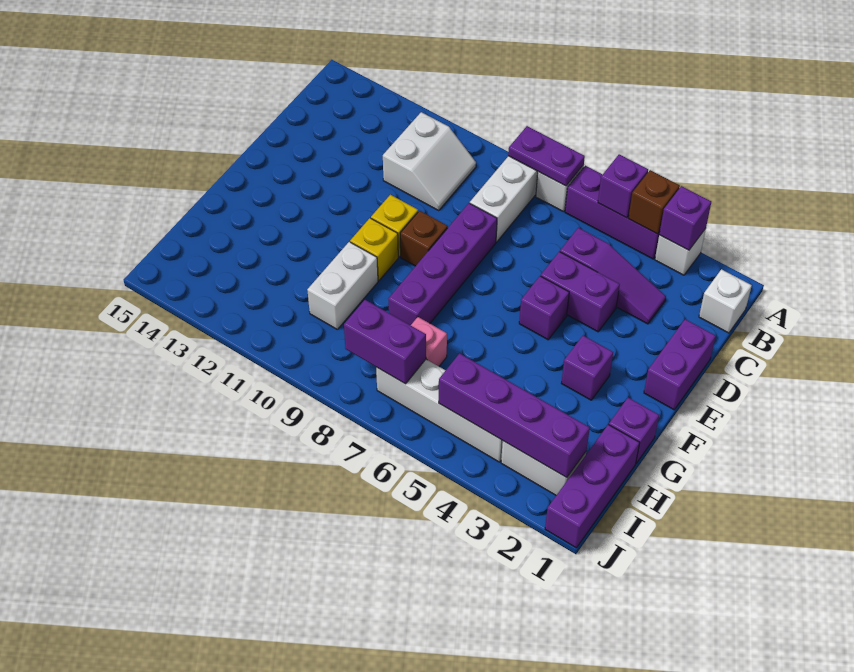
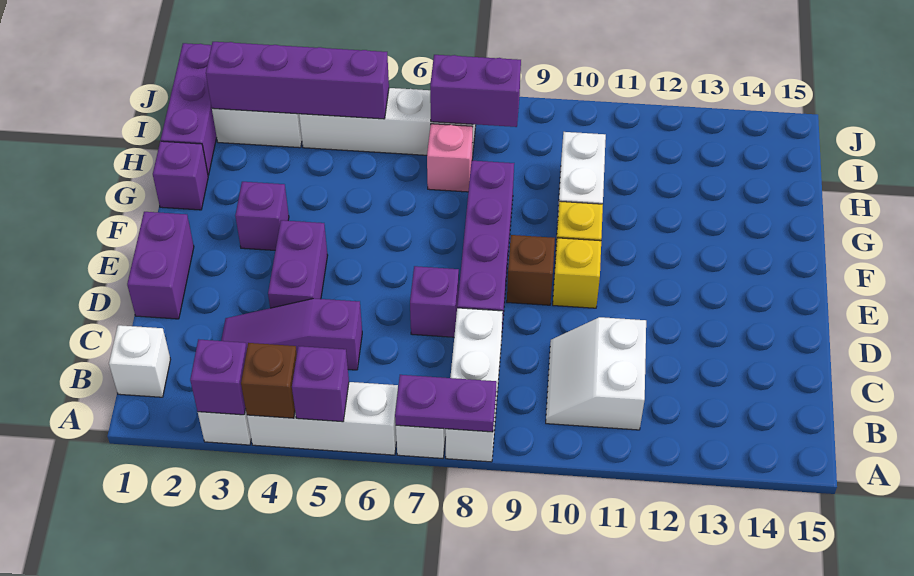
purple brick A4:A6 level 1 -> white brick A4:A6 level 1
purple brick D4:D5 level 1 -> purple brick D4:E4 level 1
purple brick E5 level 1 -> purple brick D7 level 1

